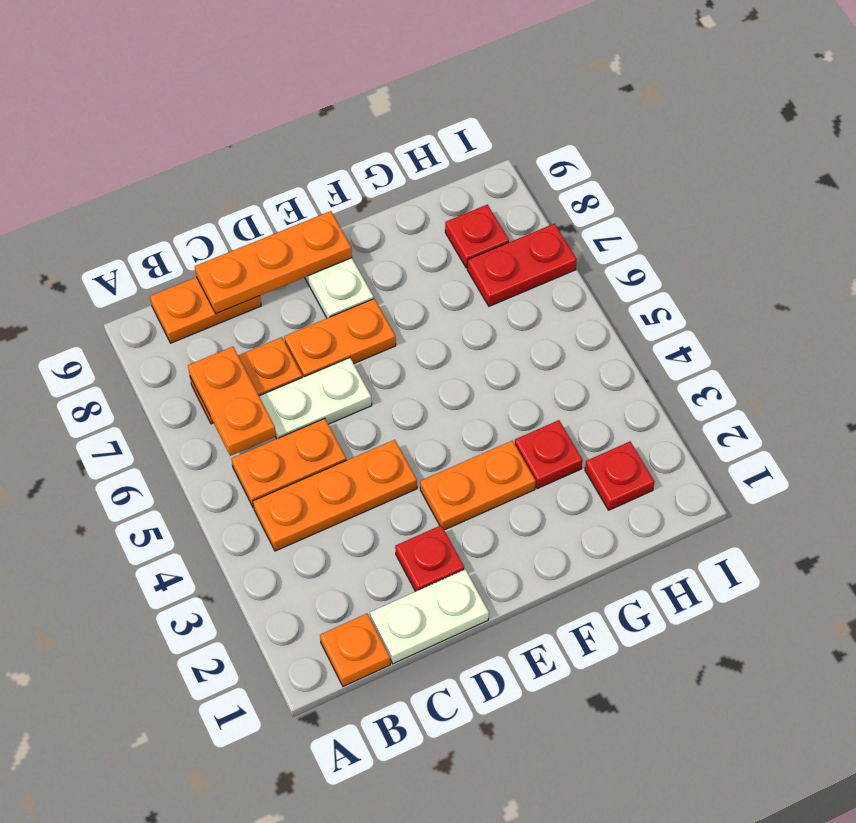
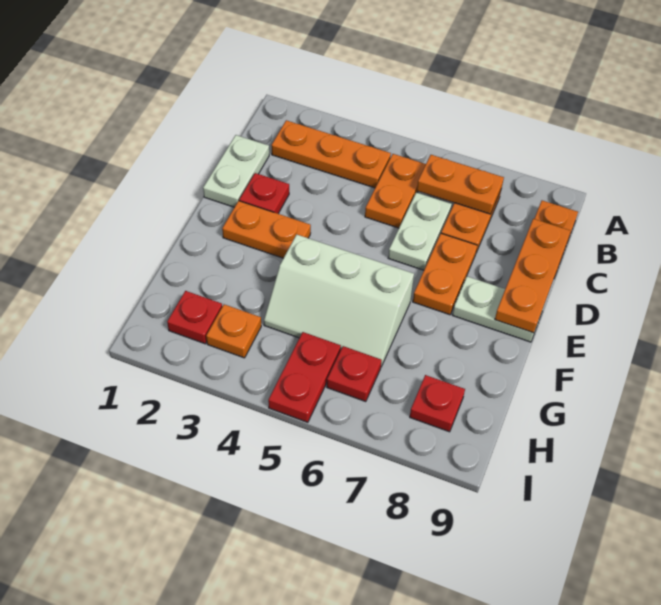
orange plate B1 level 1 -> orange plate H3 level 1
orange plate B4:D4 level 1 -> orange plate B2:B4 level 1
orange plate E3:F3 level 1 -> orange plate E2:E3 level 1
none -> white slope F4:G6 level 1 top F
red plate G3 level 1 -> red plate H6 level 1
red plate H7:I7 level 1 -> red plate H5:I5 level 1

